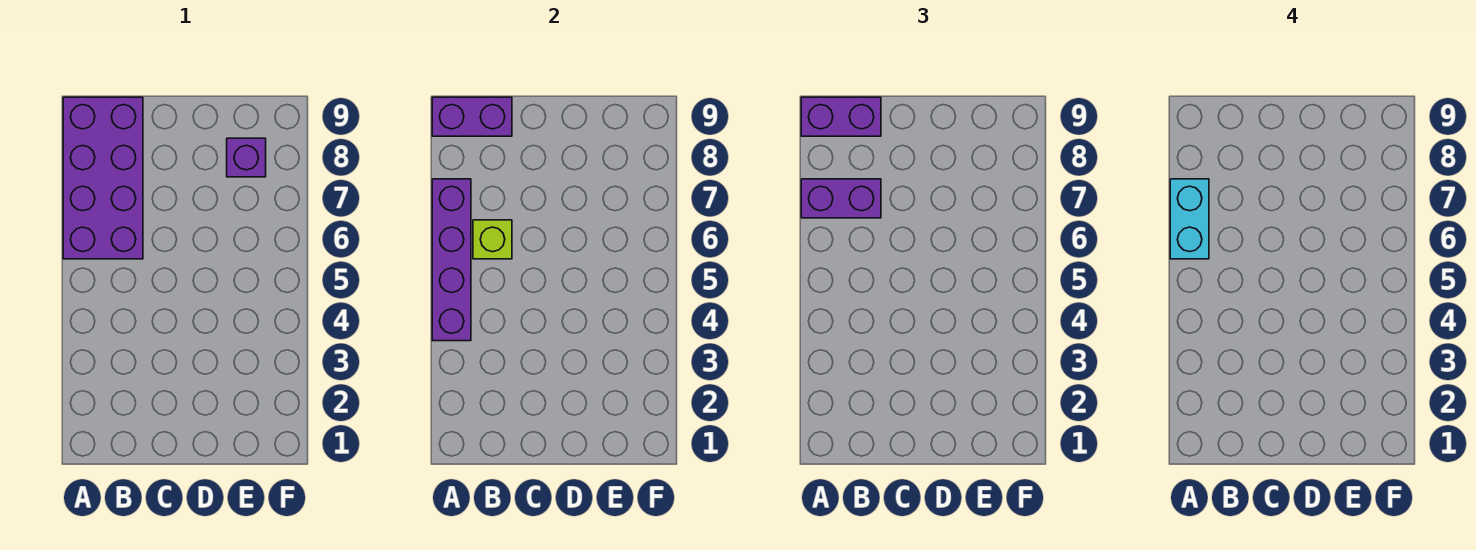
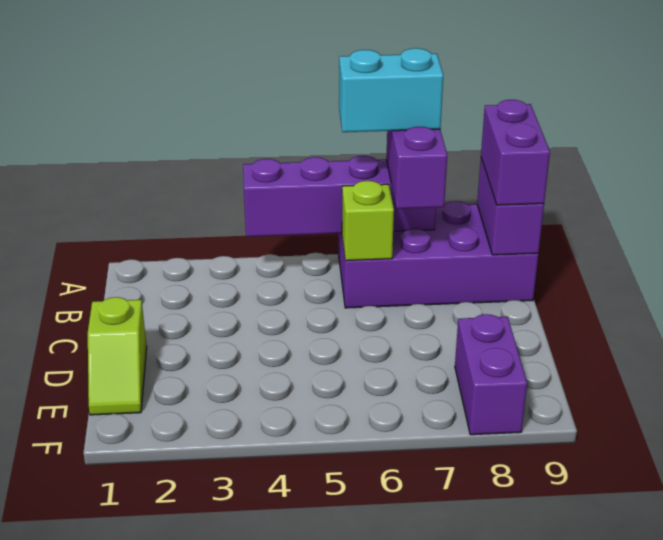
none -> lime slope D1:E1 level 1 top D
purple brick E8 level 1 -> purple brick E8:F8 level 1

